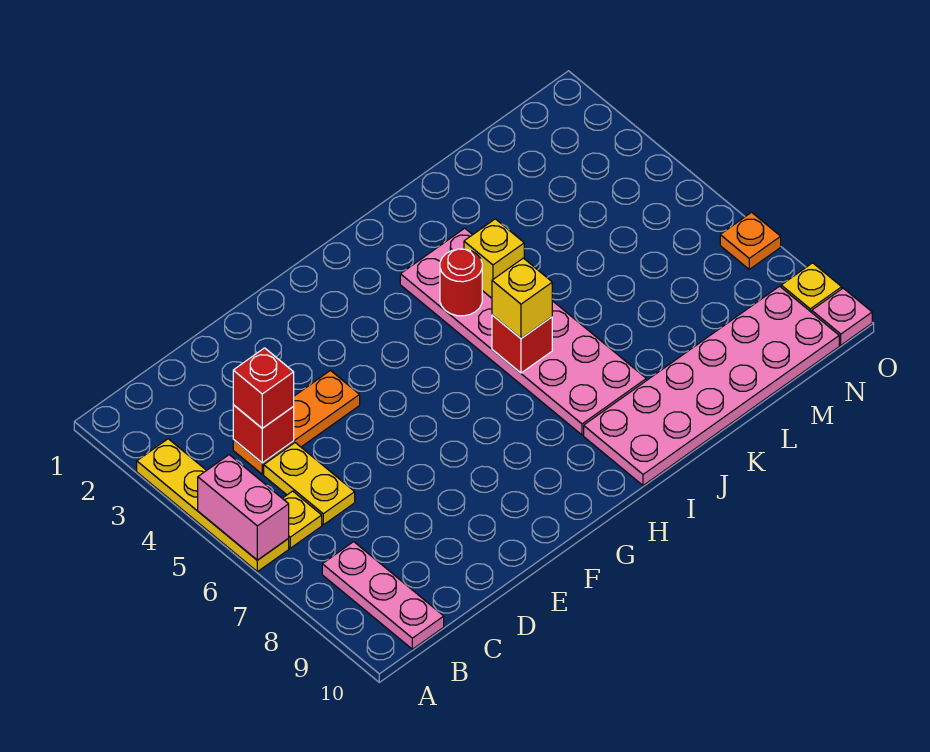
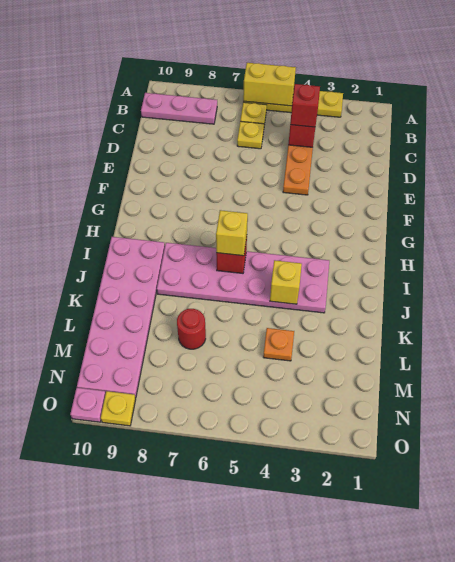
pink brick A5:A6 level 2 -> yellow brick A5:A6 level 2
yellow plate C5:C6 level 1 -> yellow plate C6 level 1
red round brick I4 level 2 -> red round brick L7 level 1
orange plate O7 level 1 -> orange plate L4 level 1

